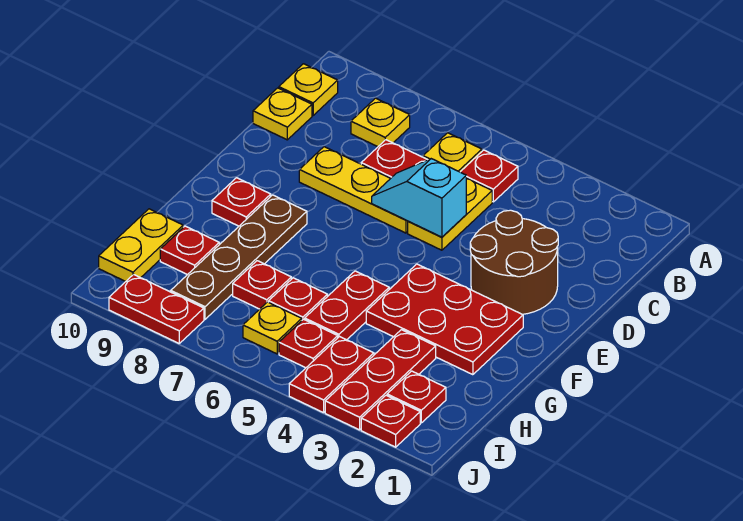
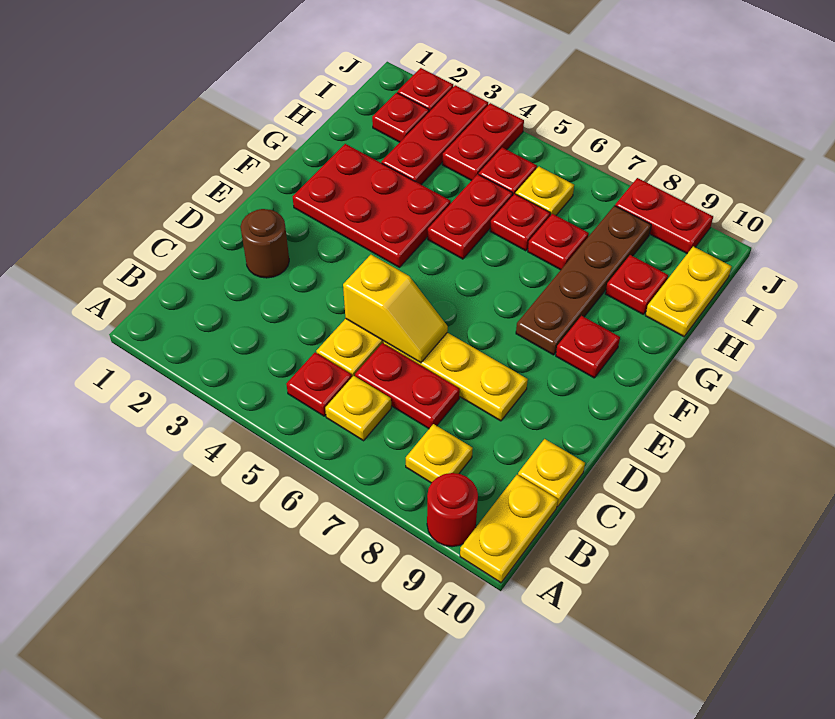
none -> red round brick A9 level 1
yellow plate B10 level 1 -> yellow plate A10:B10 level 1
brown round brick D2:E3 level 1 -> brown round brick D2 level 1
cyan slope D5:D6 level 2 top 5 -> yellow slope D5:D6 level 2 top 5

